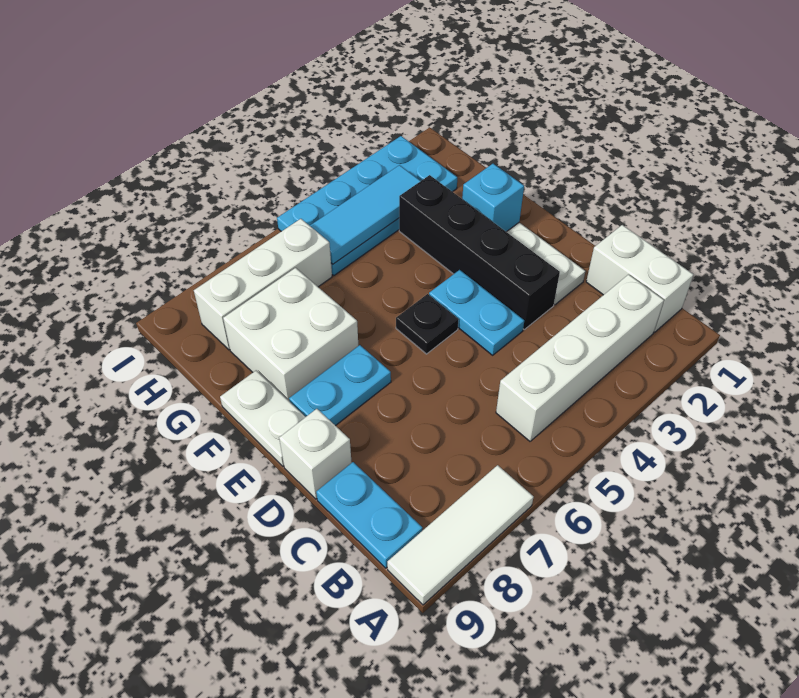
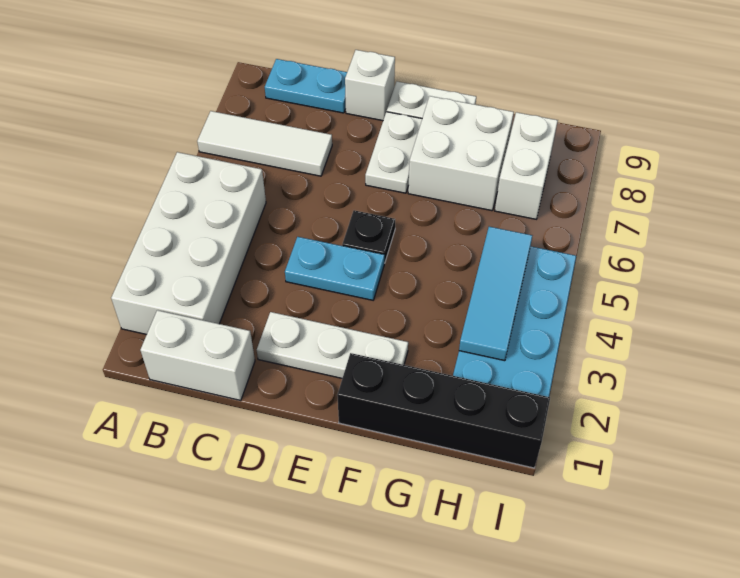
white tile A7:A9 level 1 -> white tile A7:C7 level 1
white brick B2:B5 level 1 -> white brick A2:B5 level 1
black brick D3:G3 level 1 -> black brick F1:I1 level 1
cyan plate E7:E8 level 1 -> white plate E7:E8 level 1
cyan brick F2 level 2 -> none
white brick H6:H8 level 1 -> white brick H7:H8 level 1

